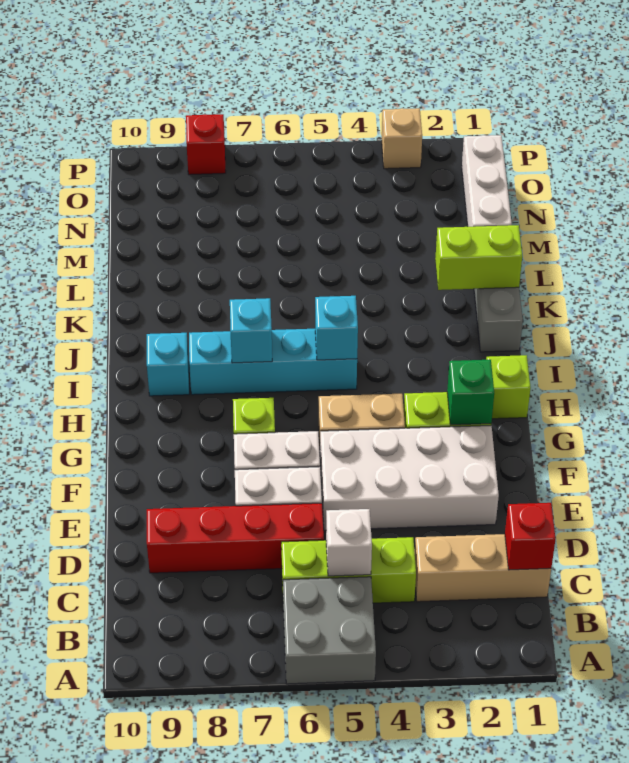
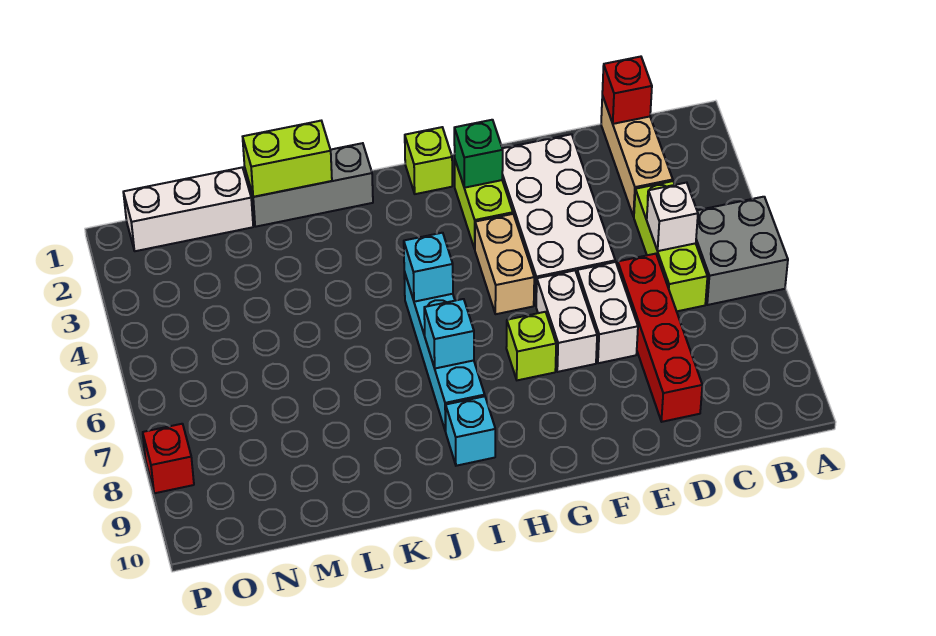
lime brick K1:K2 level 2 -> lime brick K1:L1 level 2
tan brick P3 level 1 -> none

